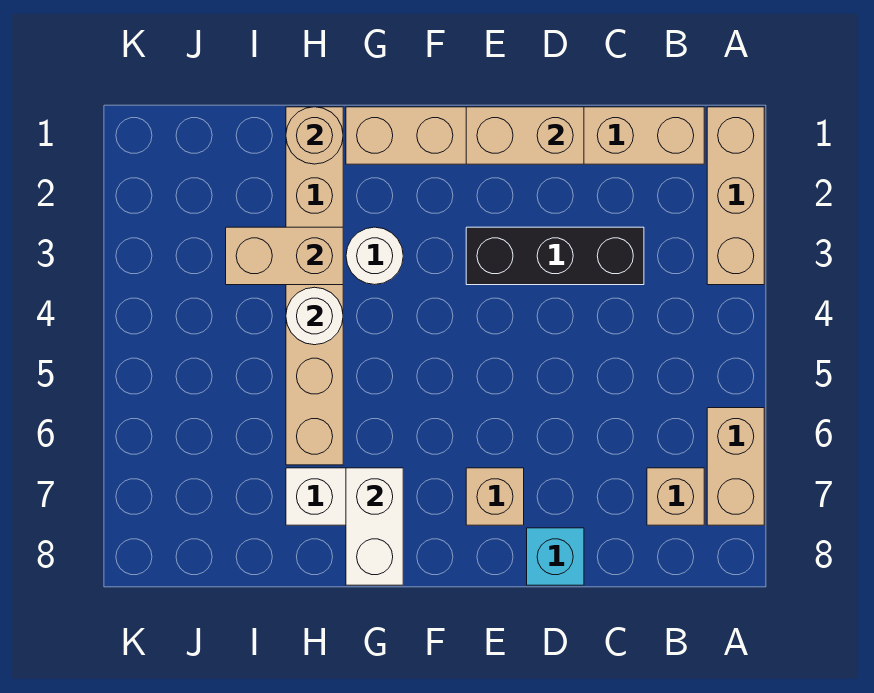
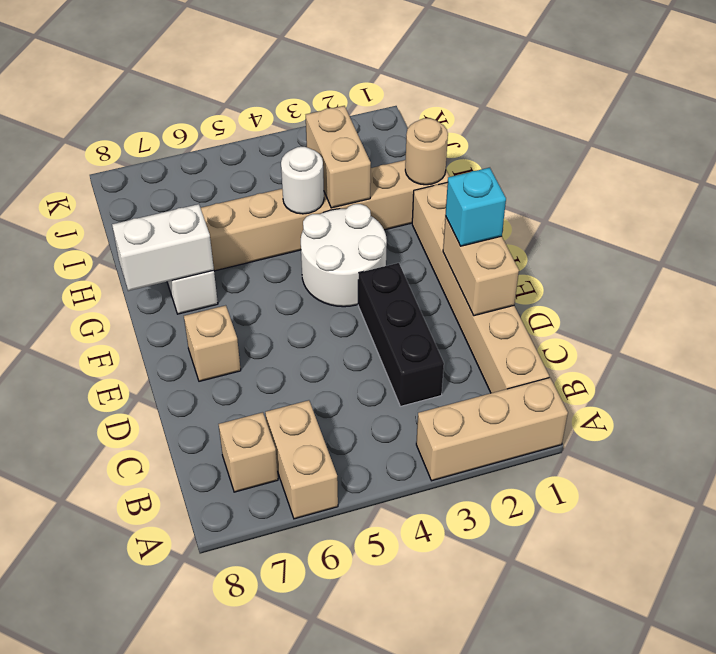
tan brick A6:A7 level 1 -> tan brick A6:B6 level 1
cyan brick D8 level 1 -> cyan brick E1 level 3
white round brick G3 level 1 -> white round brick F3:G4 level 1

